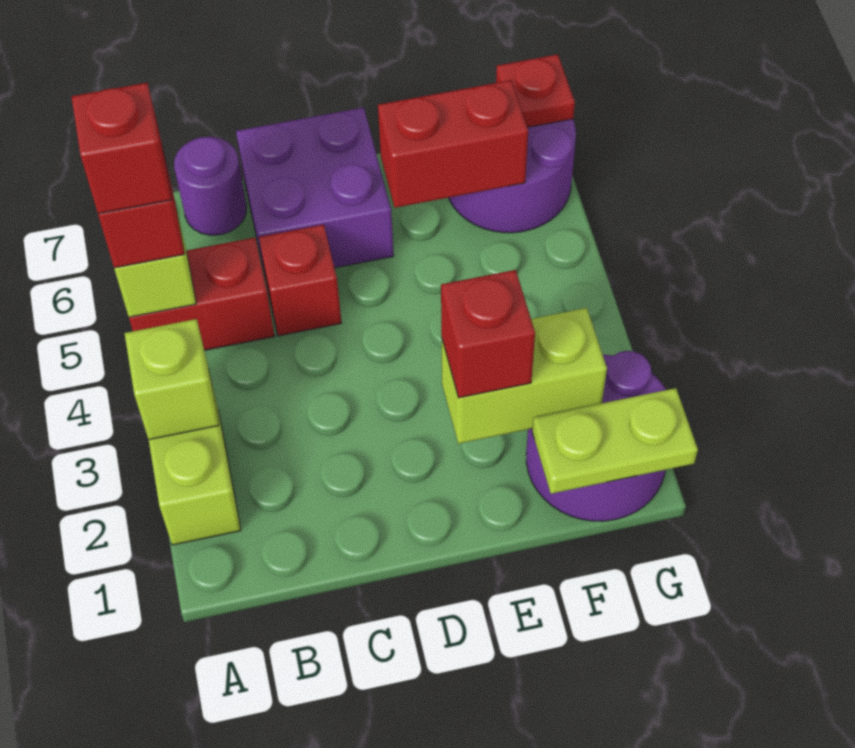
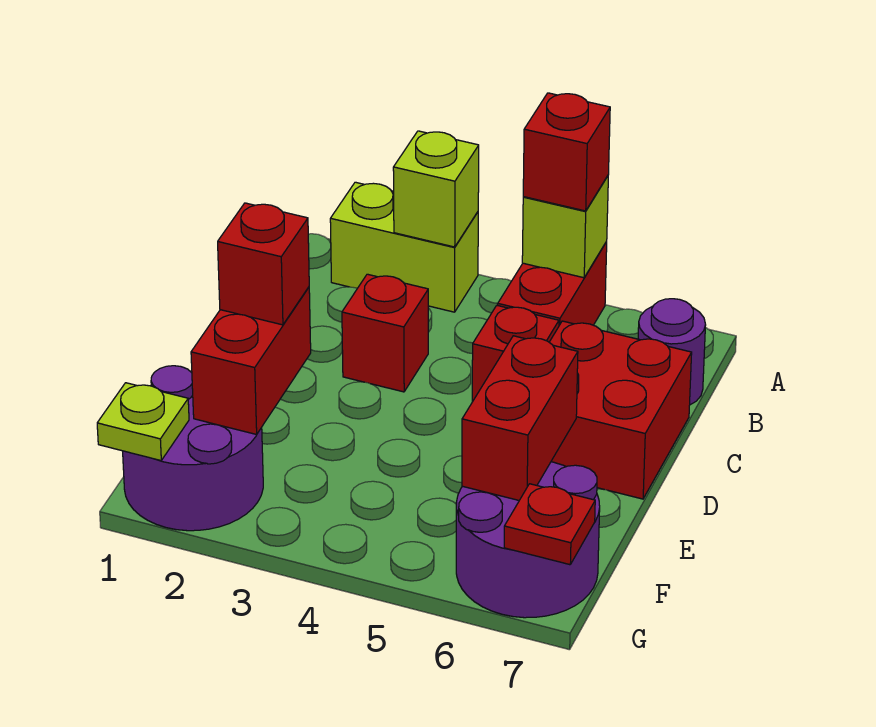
red brick A5 level 4 -> red brick C3 level 1
purple brick C6:D7 level 1 -> red brick C6:D7 level 1
lime brick E2:F2 level 2 -> red brick E2:F2 level 2
lime plate F1:G1 level 2 -> lime plate G1 level 2

